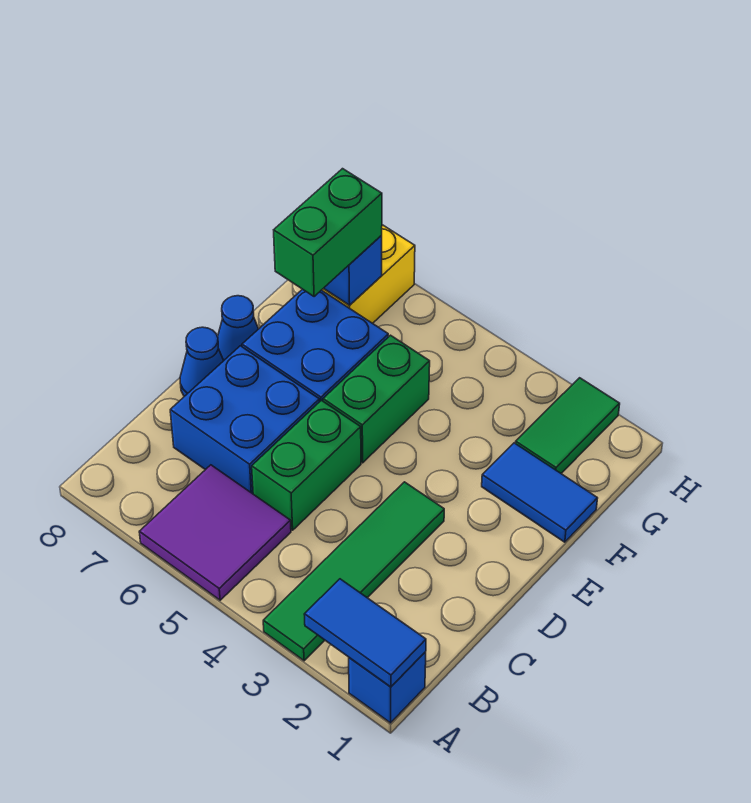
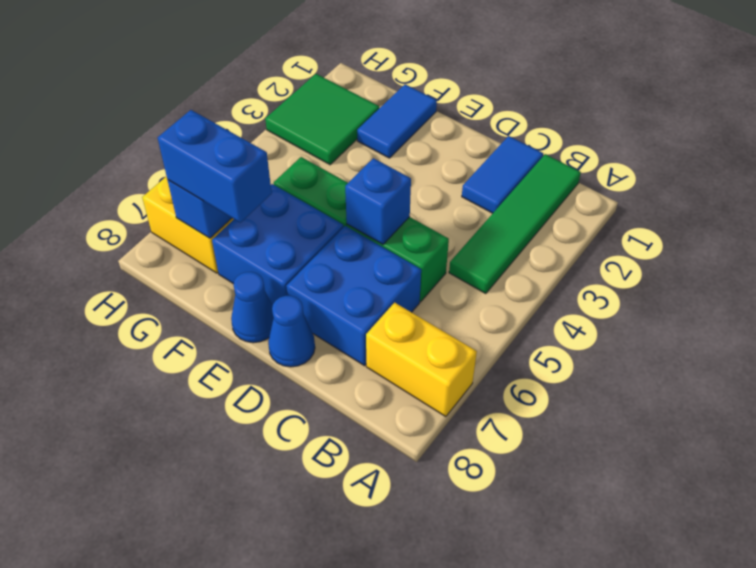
blue brick A1 level 1 -> blue brick D5 level 2
blue tile A1:A2 level 2 -> blue tile C1:C2 level 1
green tile A3:D3 level 1 -> green tile B1:B4 level 1
purple tile A5:B6 level 1 -> none
none -> yellow brick A7:B7 level 1
green brick F7:G7 level 3 -> blue brick F7:G7 level 3
green tile G2:H2 level 1 -> green tile G2:H3 level 1

